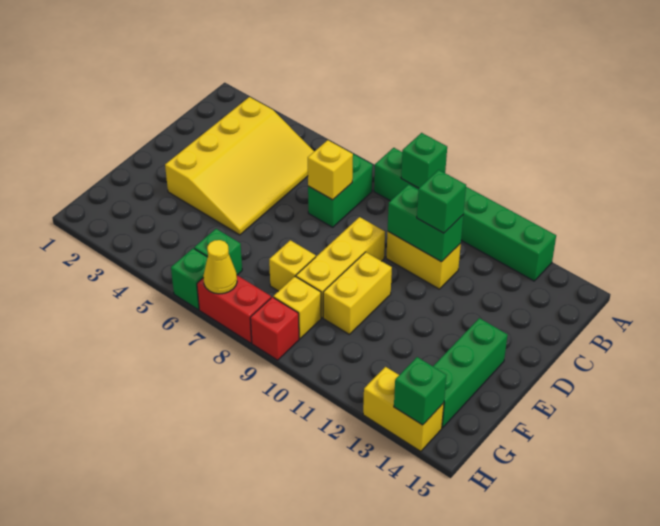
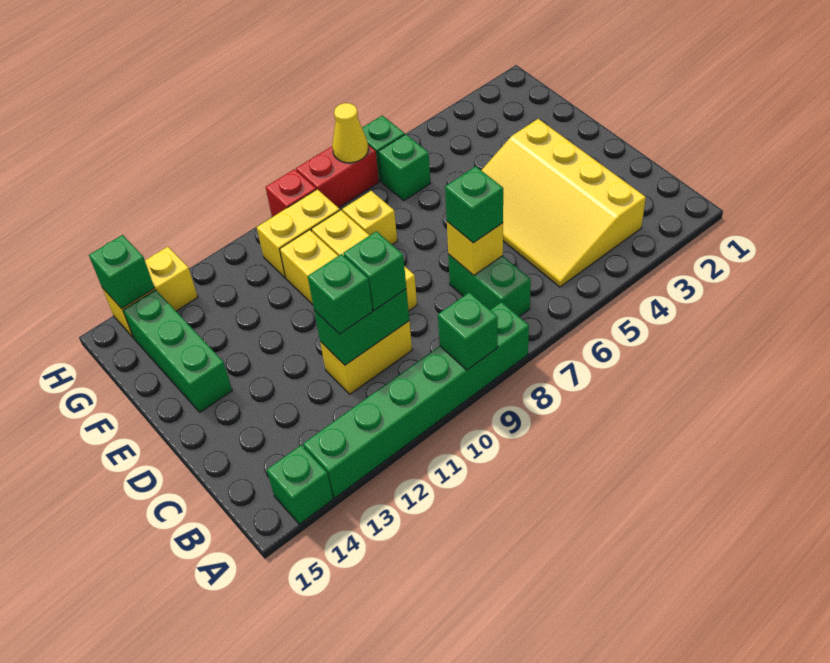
none -> green brick A14 level 1
none -> green brick C7 level 3
none -> green brick C10 level 3
yellow brick G9 level 1 -> yellow brick G9:G10 level 1

